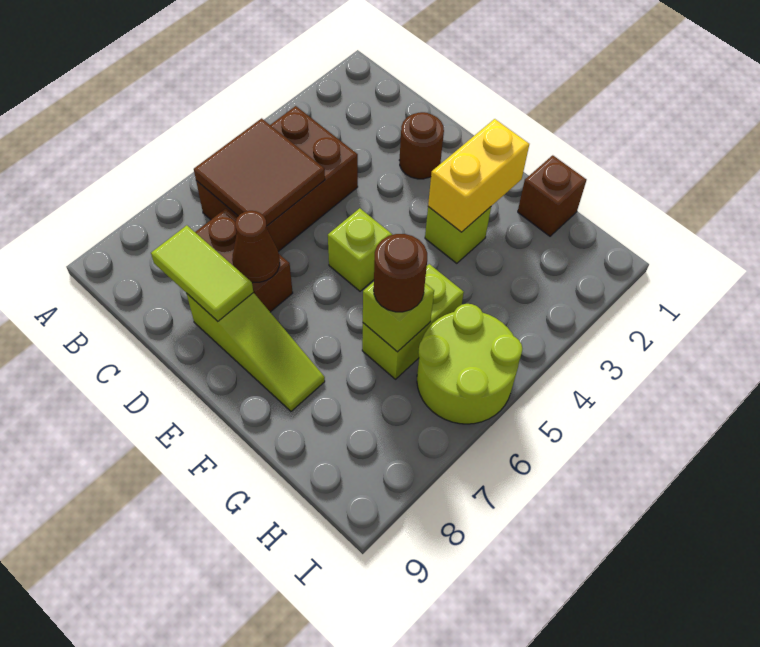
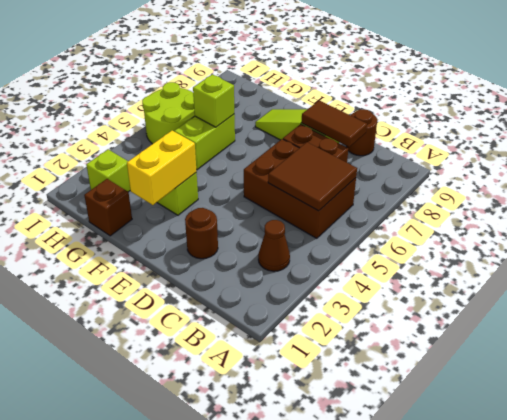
brown brick B4:C6 level 1 -> brown brick B5:D6 level 1
lime tile C8:D8 level 2 -> brown tile C8:D8 level 2
brown cone D7 level 2 -> brown cone B3 level 1
lime brick E5 level 1 -> lime brick H2 level 1
brown round brick G6 level 3 -> brown round brick C9 level 1

